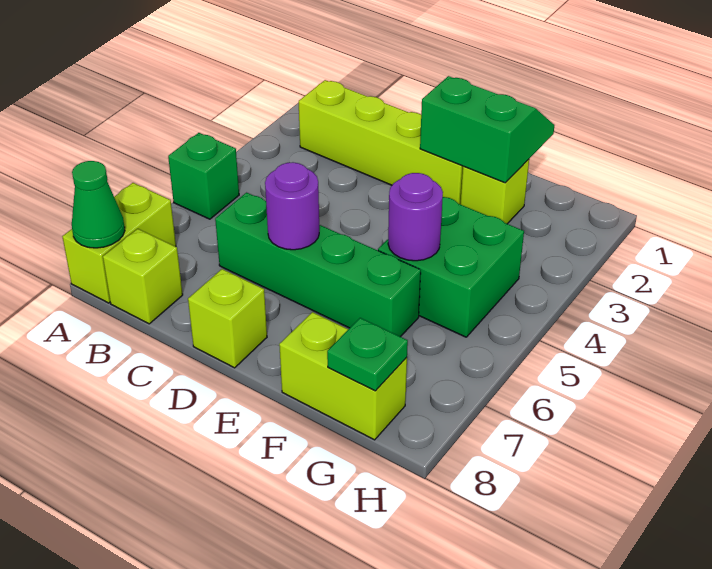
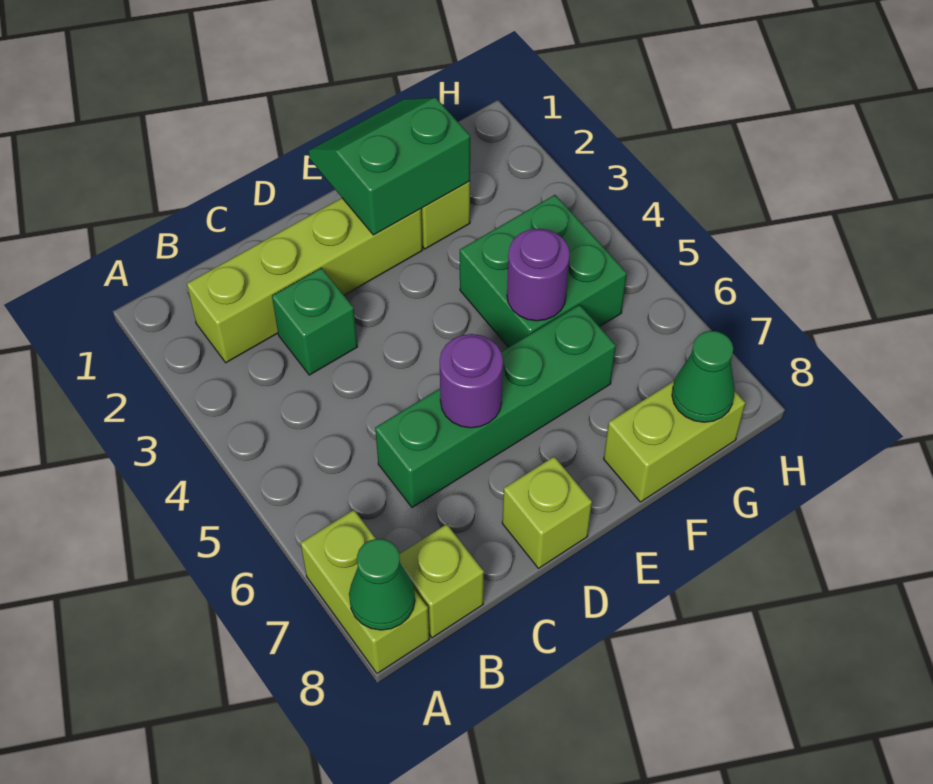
green brick A5 level 1 -> green brick C3 level 1
green plate G8 level 2 -> green cone G8 level 2

